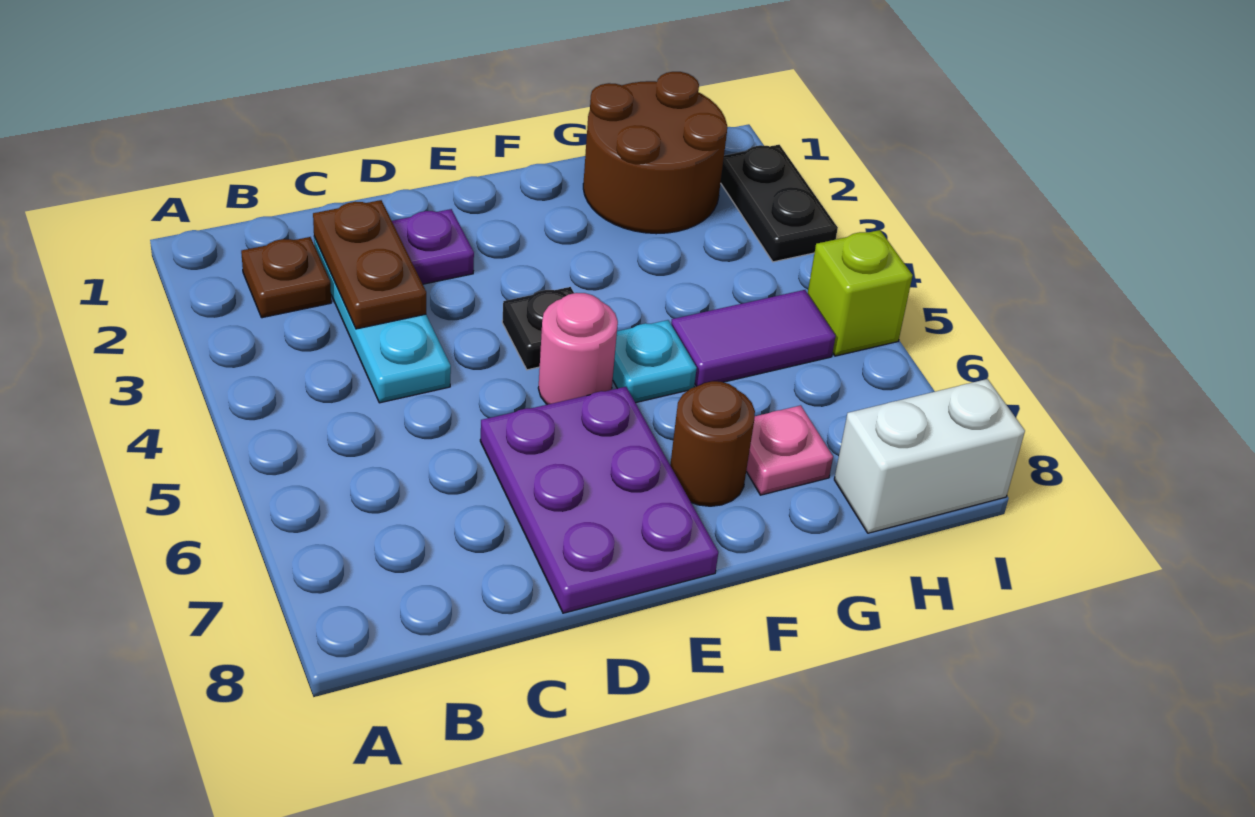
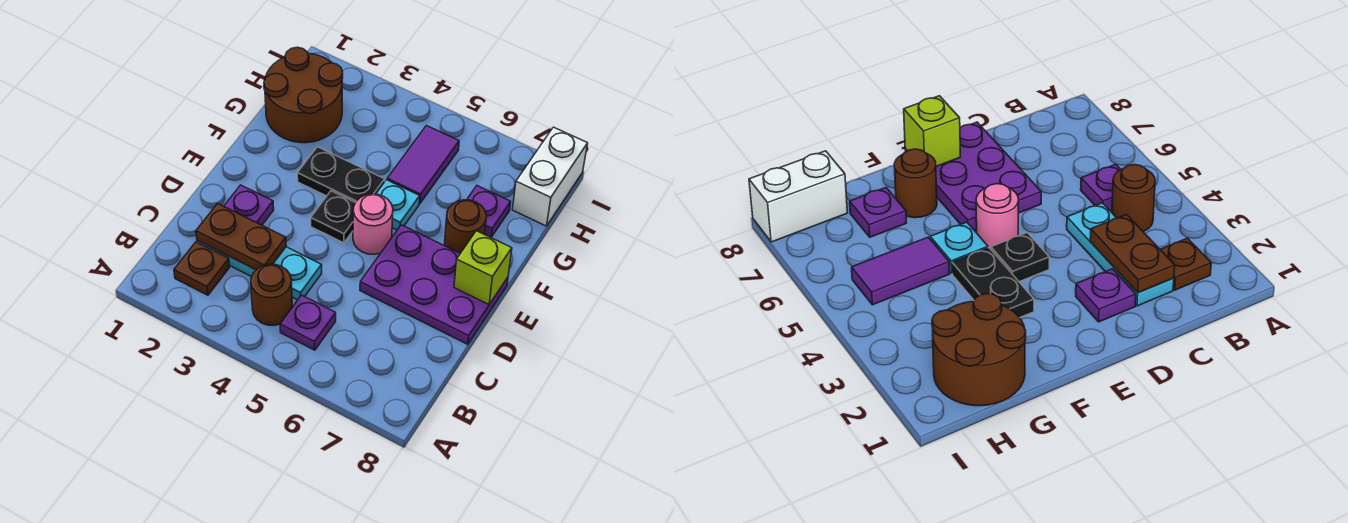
none -> brown round brick B4 level 1
none -> purple plate B5 level 1
pink plate G7 level 1 -> purple plate G7 level 1
black plate I2:I3 level 1 -> black plate F3:F4 level 1
lime brick I5 level 1 -> lime brick E8 level 2

